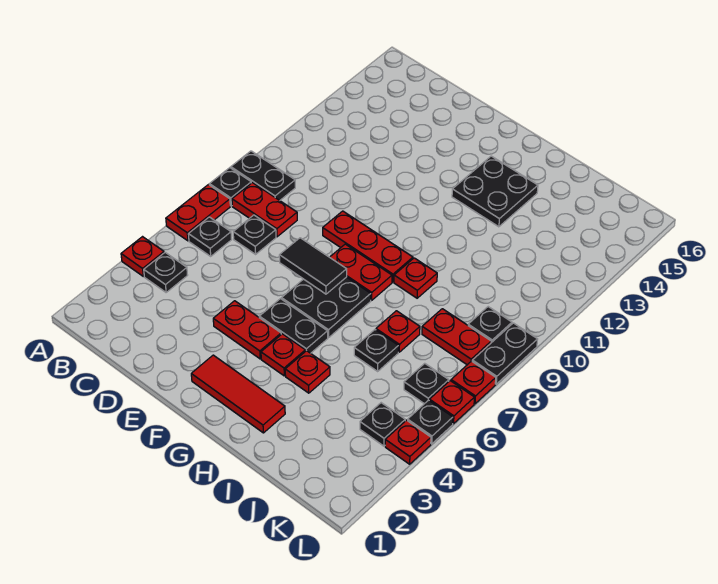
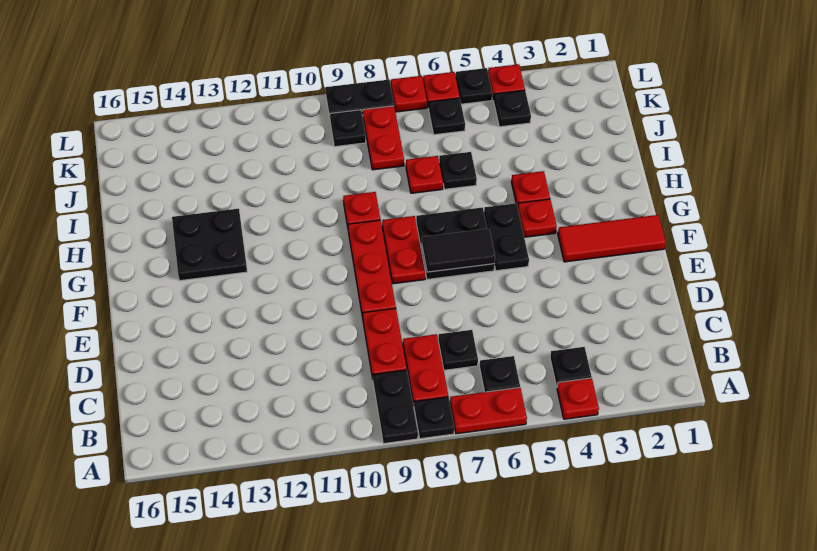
red plate E4:F4 level 1 -> red plate C9:D9 level 1
black tile E7:F7 level 2 -> black tile F6:F7 level 2
red tile F2:H2 level 1 -> red tile F1:F3 level 1

